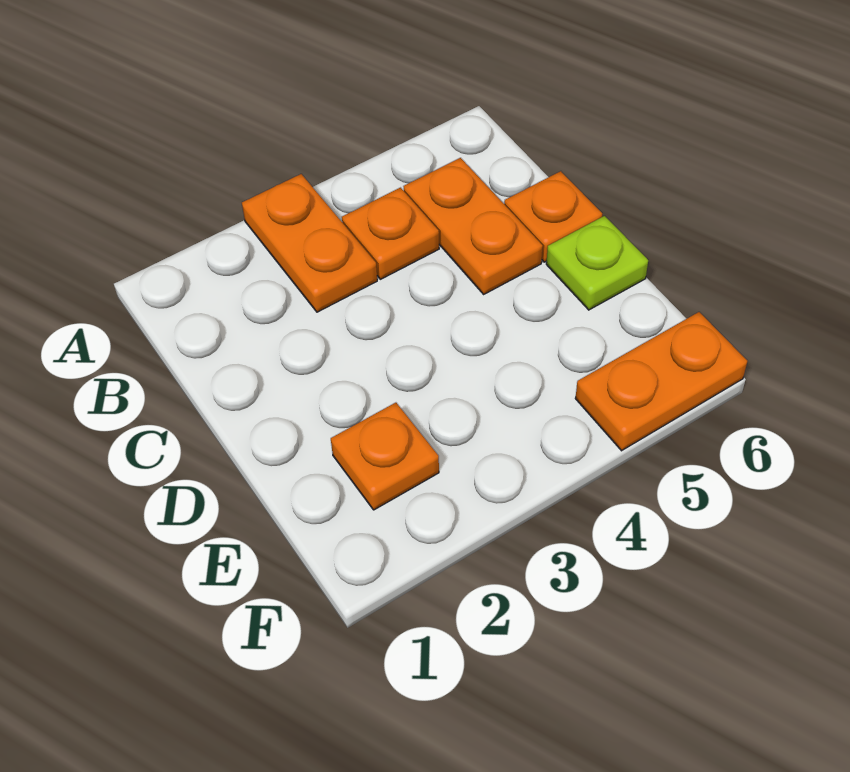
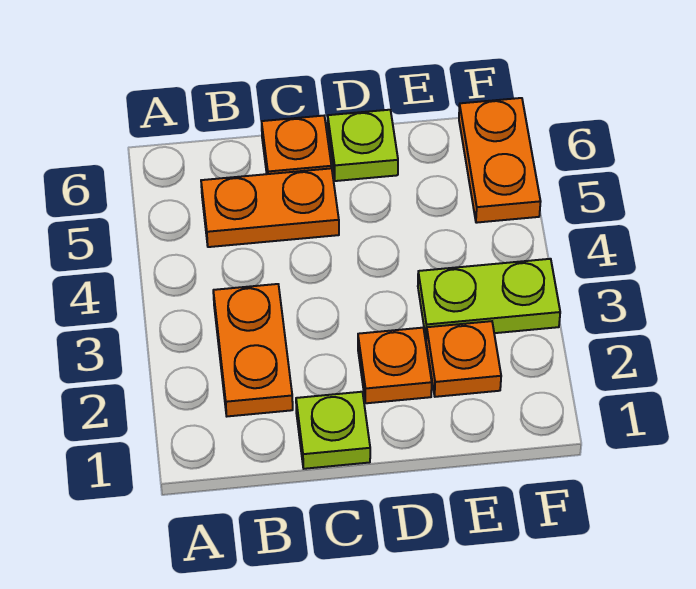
orange plate A3:B3 level 1 -> orange plate B2:B3 level 1
orange plate B4 level 1 -> orange plate D2 level 1
none -> lime plate C1 level 1
none -> lime plate E3:F3 level 1

